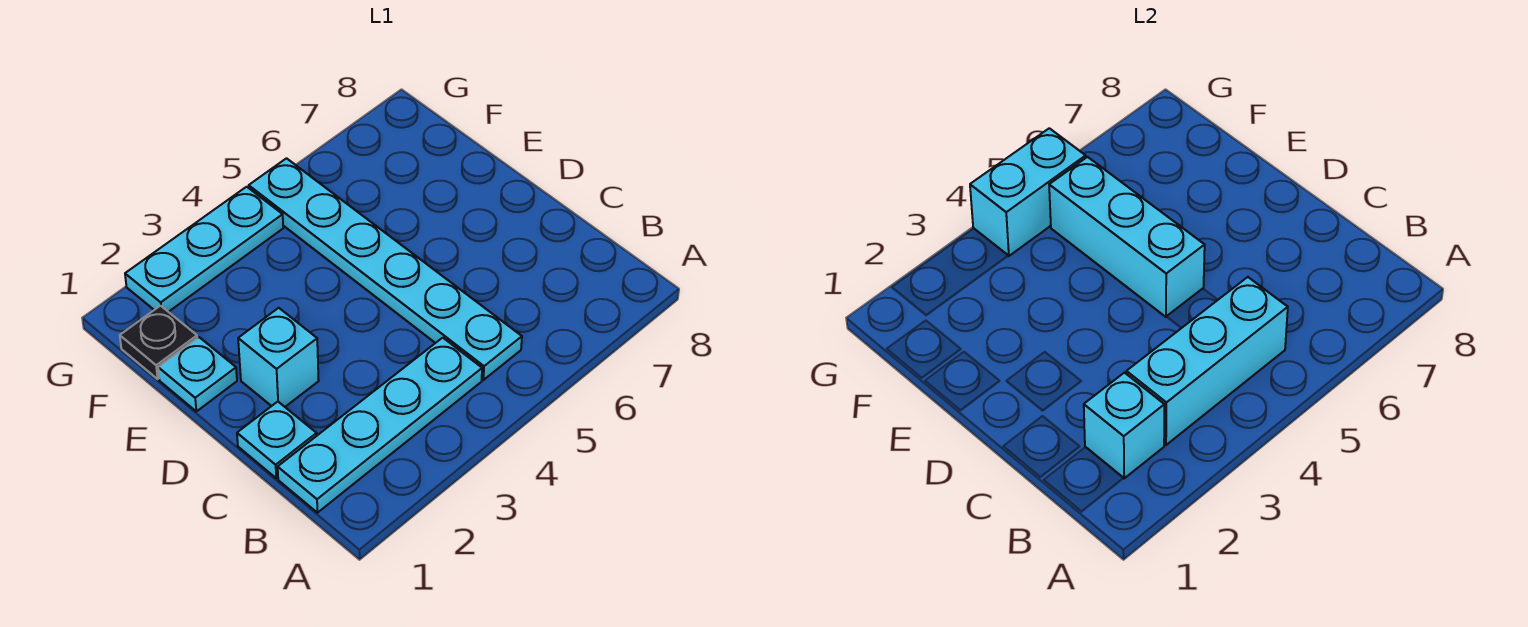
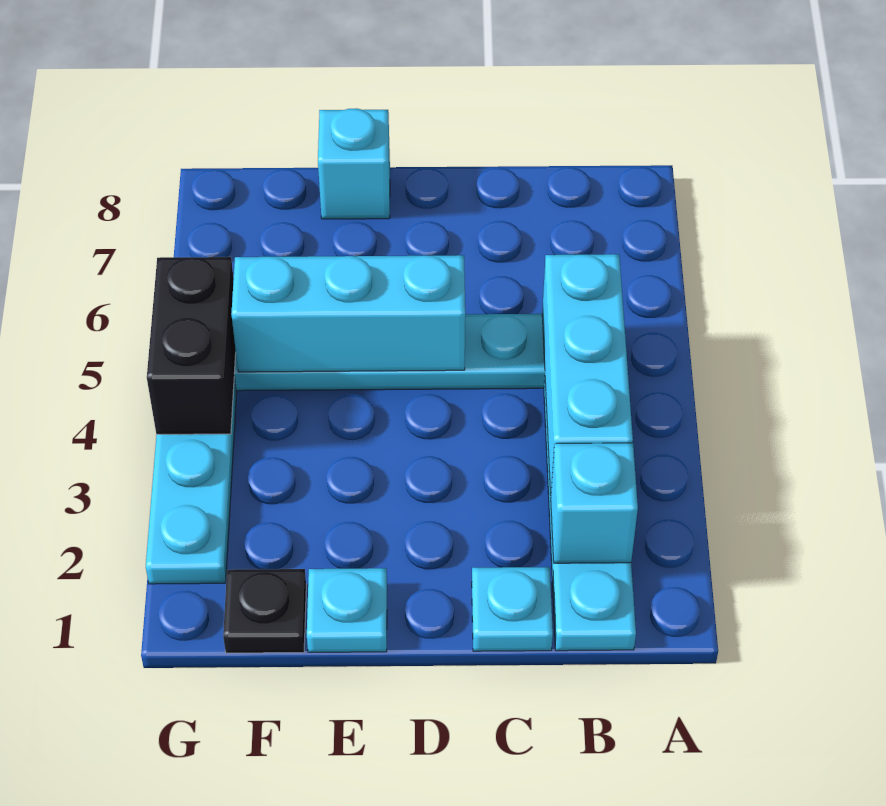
cyan brick D2 level 1 -> cyan brick E8 level 1
cyan brick G4:G5 level 2 -> black brick G4:G5 level 2

